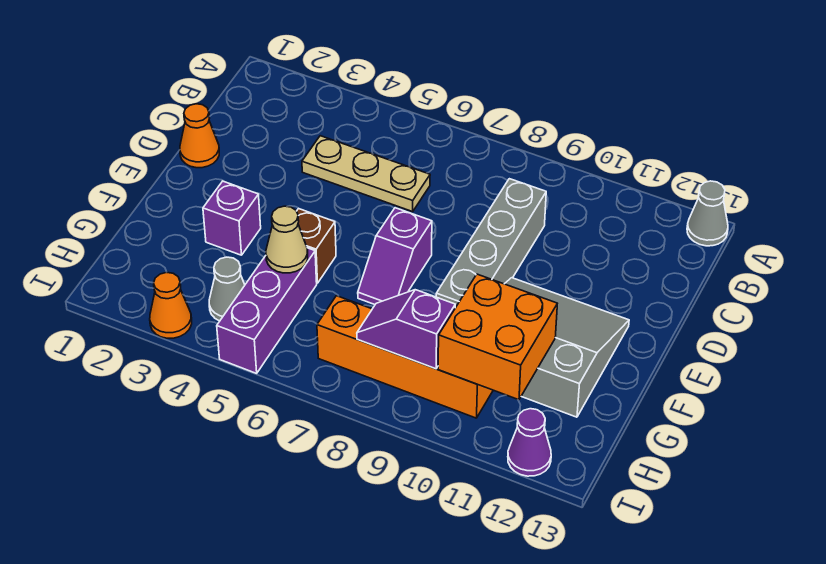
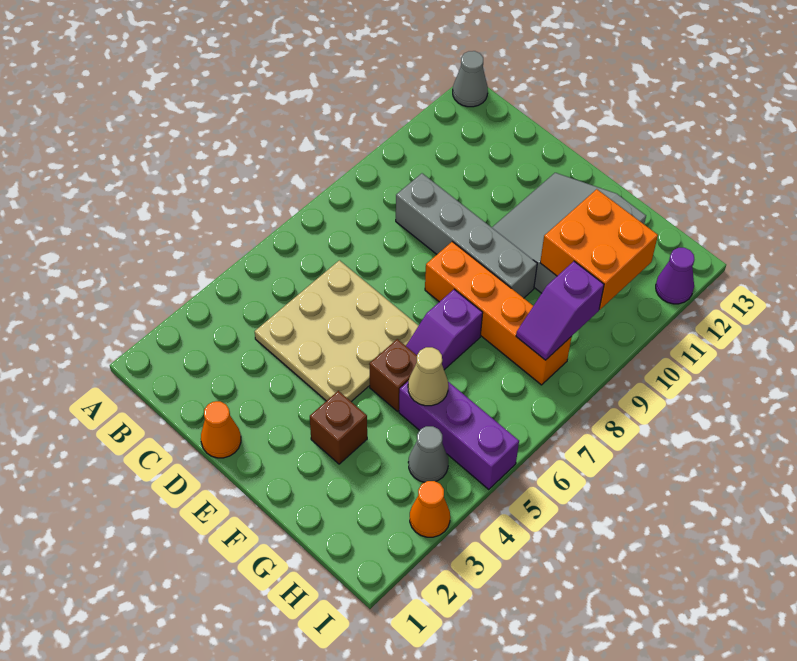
tan plate C4:C6 level 1 -> tan plate C4:E6 level 1
purple slope E7:F7 level 1 top E -> purple slope F6:F7 level 1 top 7
purple brick F3 level 1 -> brown brick F3 level 1
orange brick H7:H10 level 1 -> orange brick E8:H8 level 1

